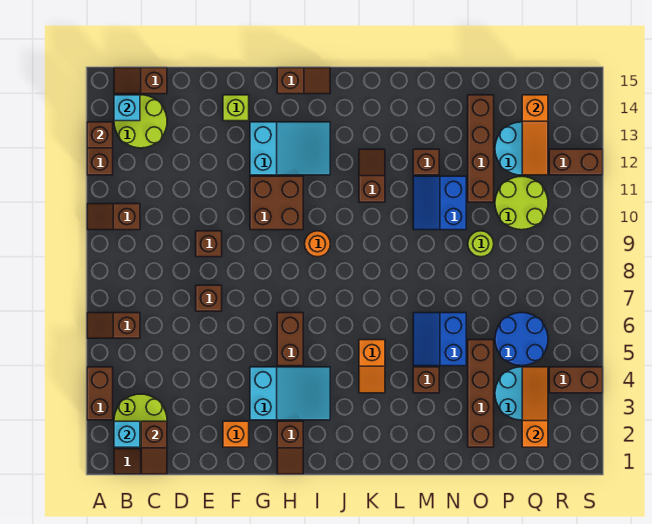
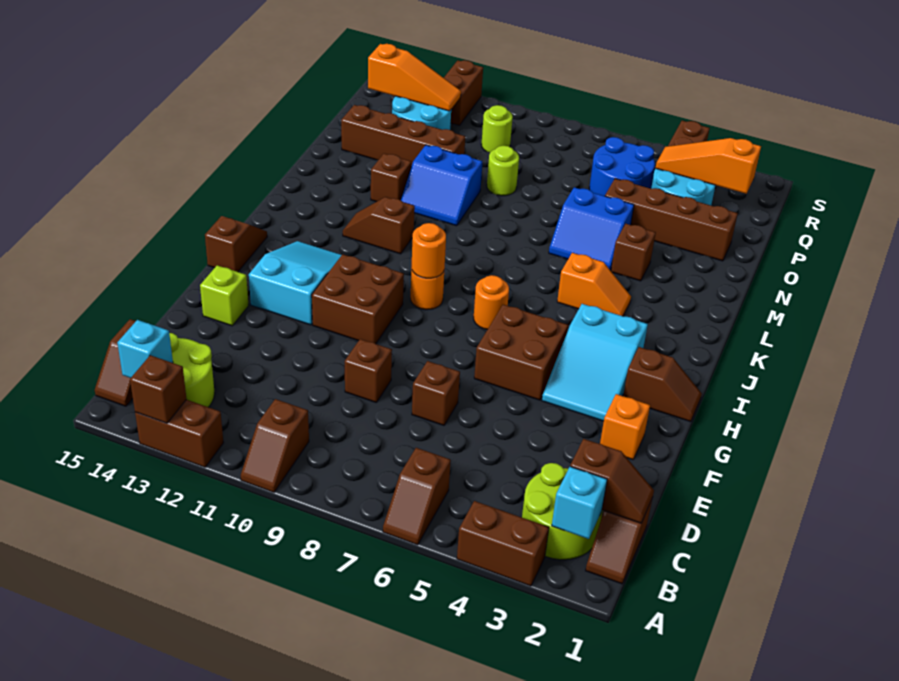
cyan slope G3:I4 level 1 top G -> cyan slope G3:I4 level 1 top I
brown brick H5:H6 level 1 -> brown brick G5:H6 level 1
none -> orange round brick I7 level 1
none -> orange round brick I9 level 2
lime round brick P10:Q11 level 1 -> lime round brick Q10 level 1

